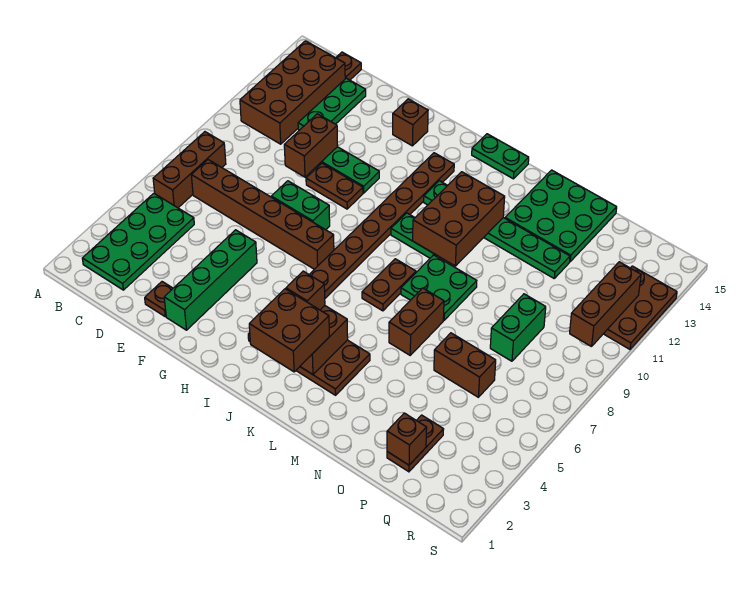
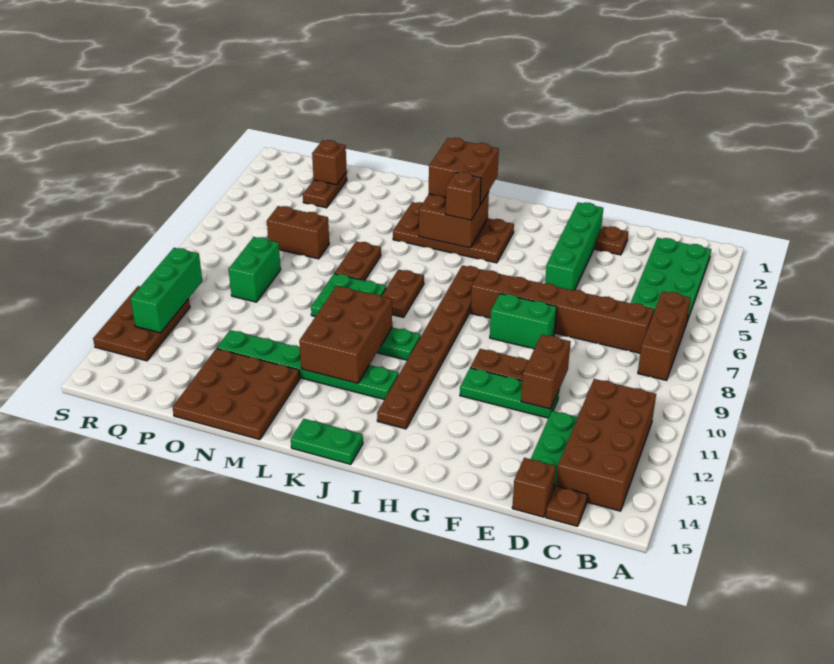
brown brick G14 level 1 -> brown brick D15 level 1
brown brick M6:M7 level 1 -> brown plate M6:M7 level 1
green plate M13:O15 level 1 -> brown plate M13:O15 level 1
brown brick R10:R12 level 2 -> green brick R10:R12 level 2

